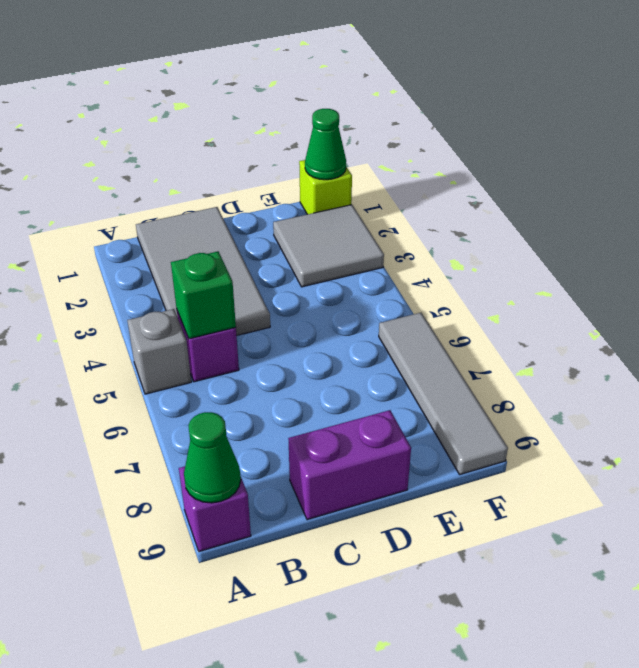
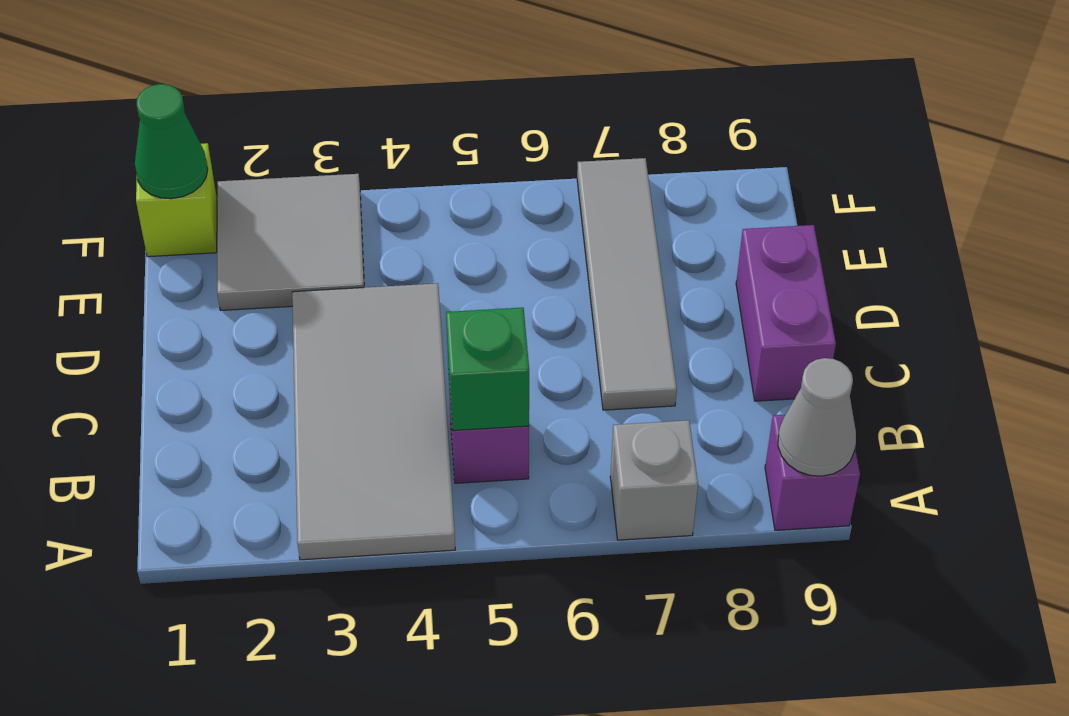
grey brick A5 level 1 -> grey brick A7 level 1
green cone A9 level 2 -> grey cone A9 level 2
grey tile B1:C4 level 1 -> grey tile A3:D4 level 1
grey tile F6:F9 level 1 -> grey tile C7:F7 level 1

